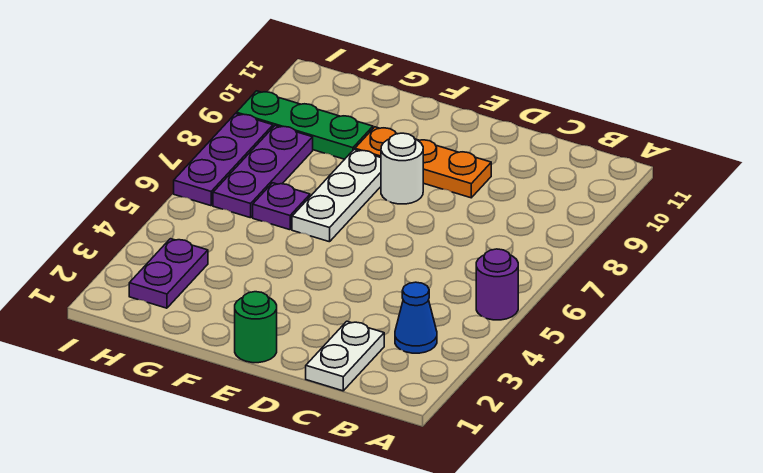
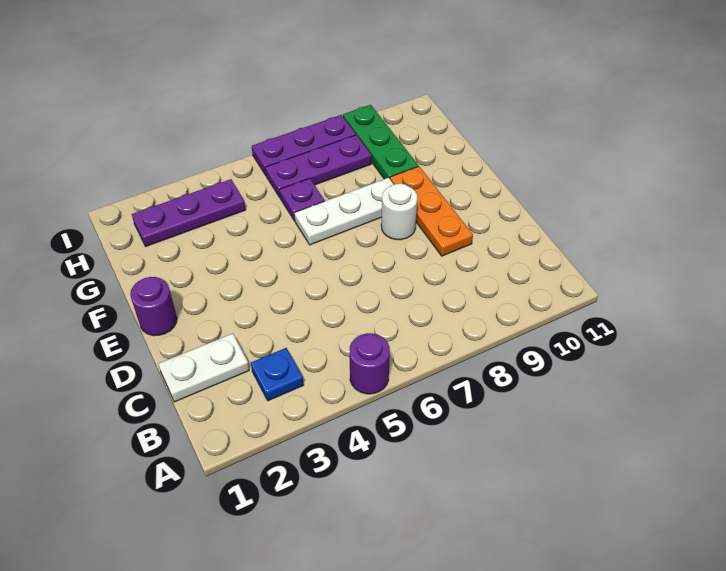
blue cone B3 level 1 -> blue plate B3 level 1
green round brick E1 level 1 -> purple round brick E1 level 1
purple plate H2:H3 level 1 -> purple plate H2:H4 level 1

